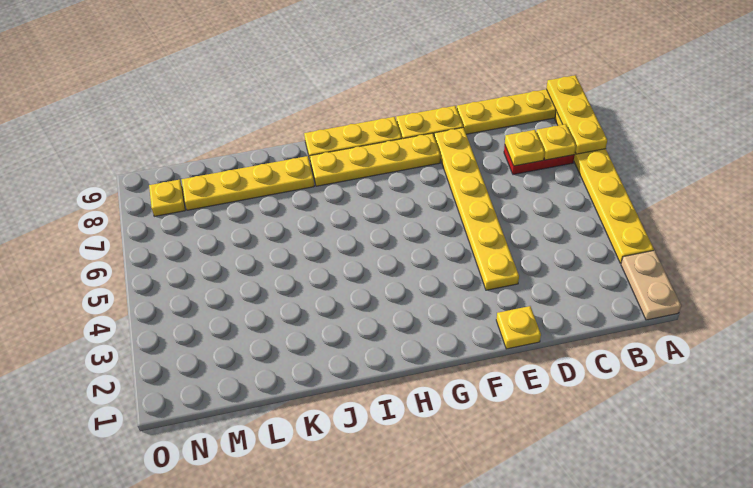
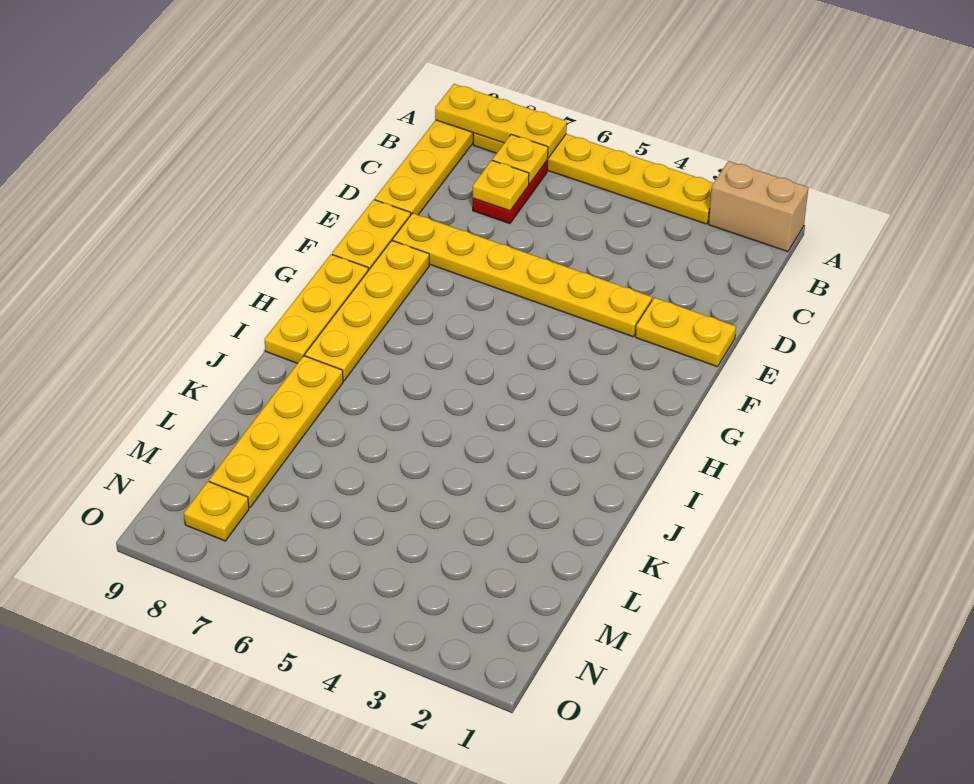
tan plate A1:A2 level 1 -> tan brick A1:A2 level 1
yellow plate E1 level 1 -> yellow plate E1:E2 level 1

